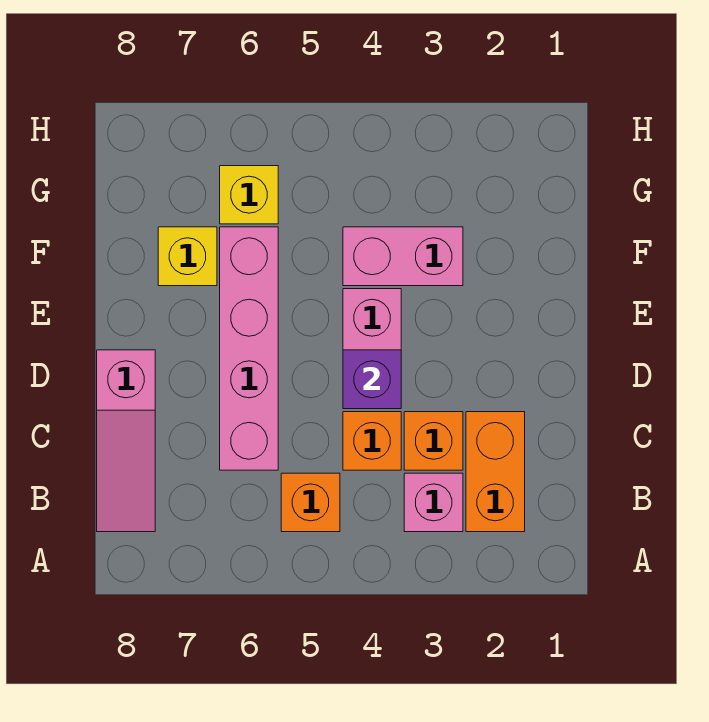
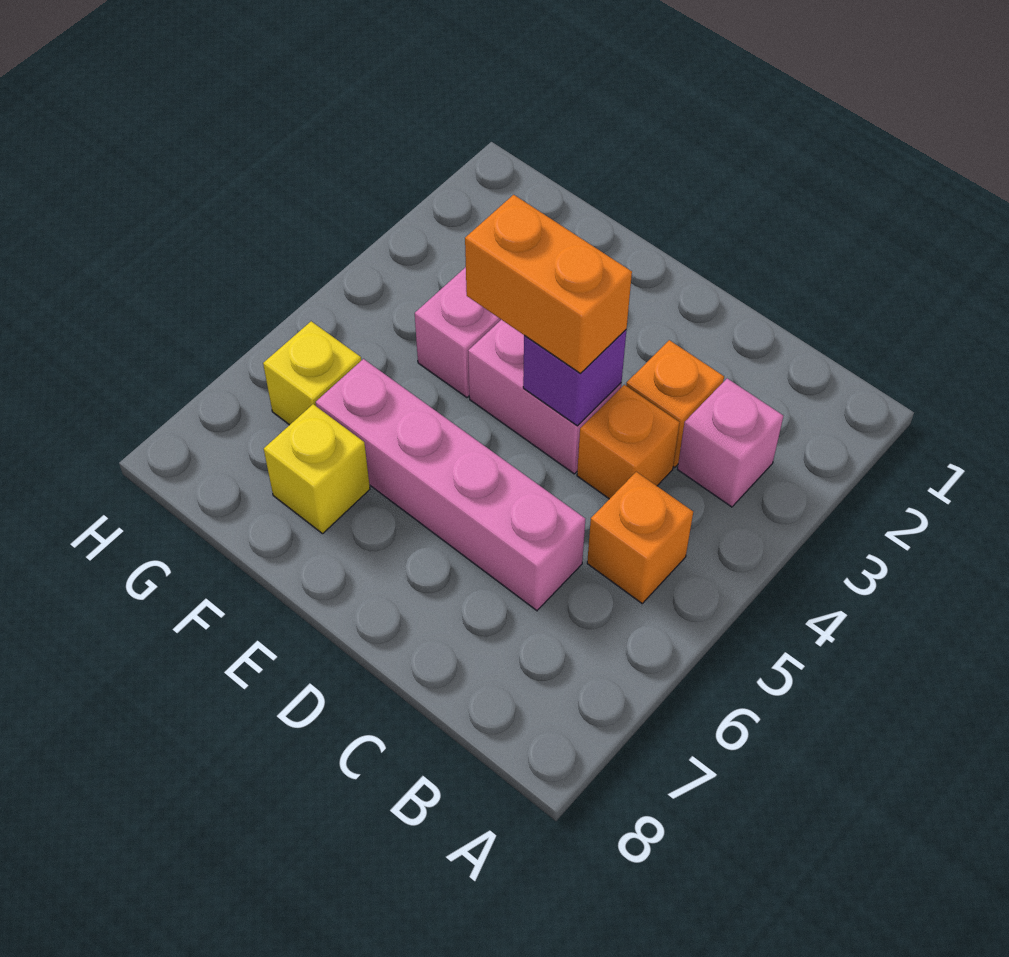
orange brick B2:C2 level 1 -> orange brick D4:E4 level 3
pink slope B8:D8 level 1 top D -> none

